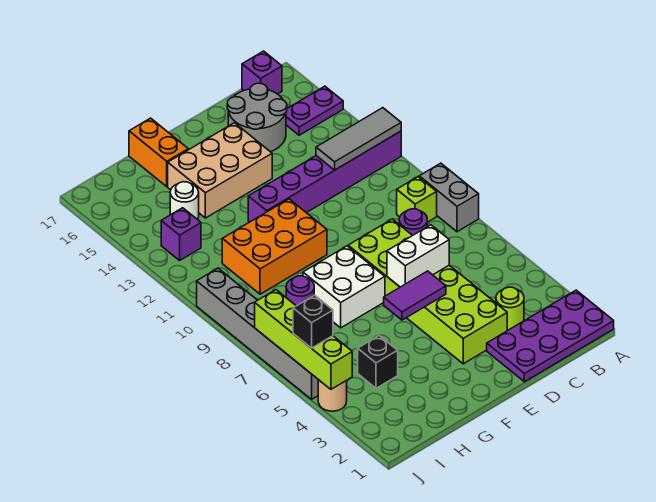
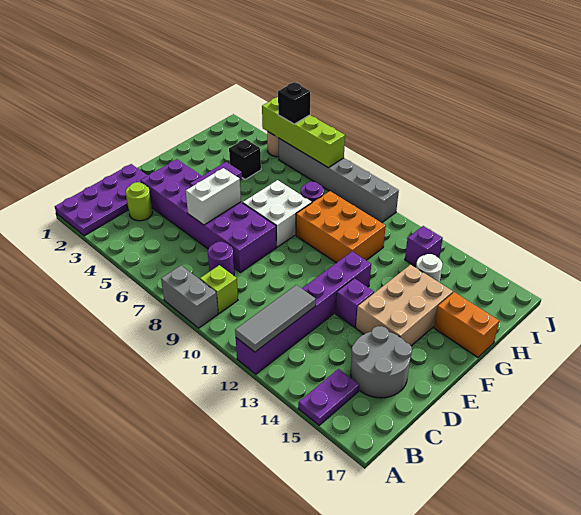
purple brick B17 level 1 -> purple brick E13 level 1
lime brick D3:E8 level 1 -> purple brick D3:E8 level 1
orange brick F10:H11 level 1 -> orange brick G9:H11 level 1

